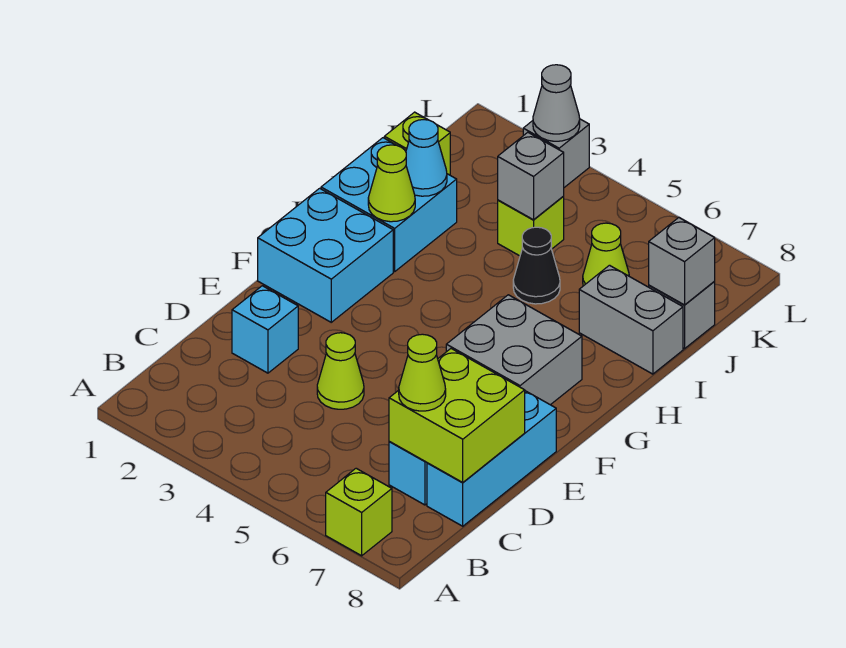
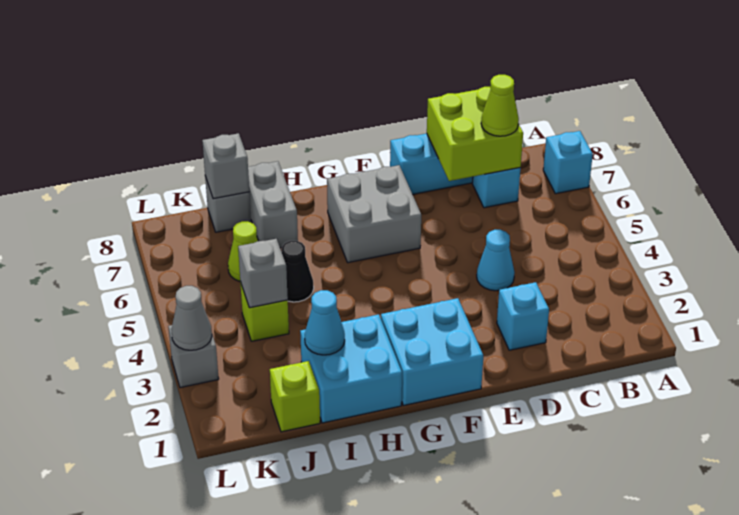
lime brick A7 level 1 -> cyan brick A7 level 1
lime cone D4 level 1 -> cyan cone D4 level 1
lime cone H2 level 2 -> none

